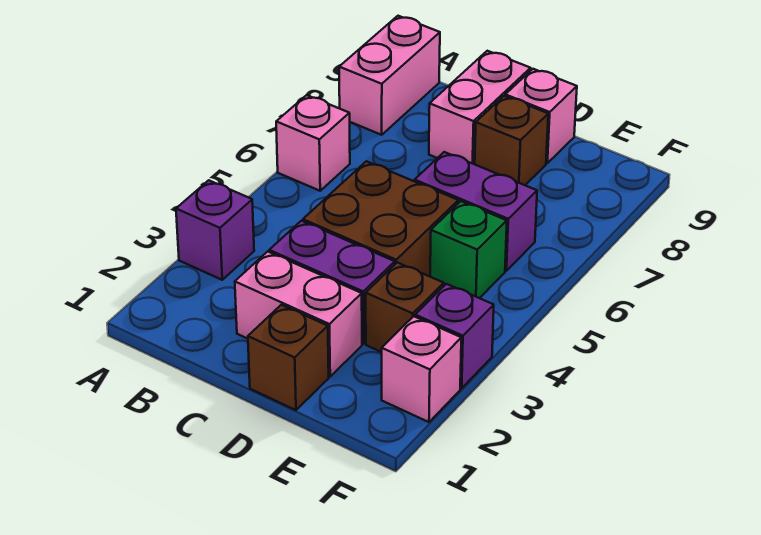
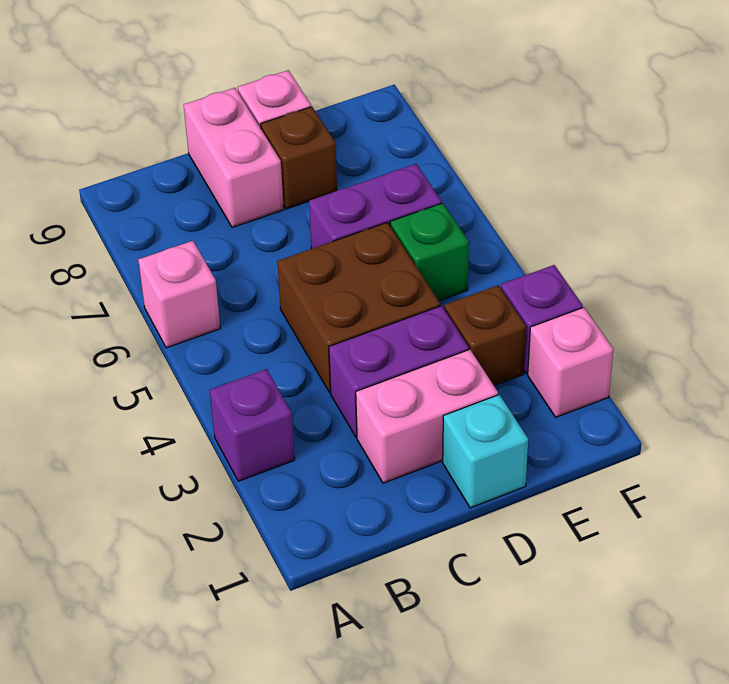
pink brick A8:A9 level 1 -> none
brown brick D1 level 1 -> cyan brick D1 level 1

